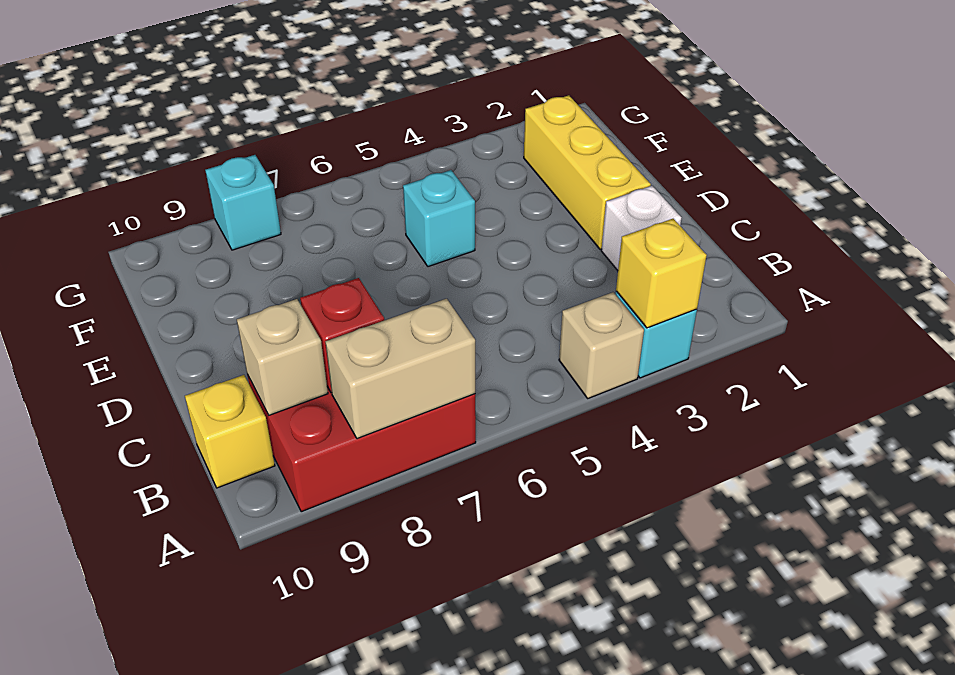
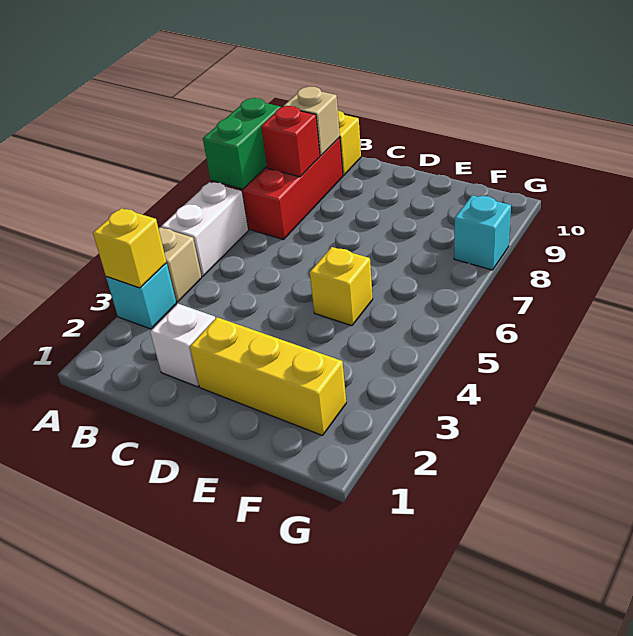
none -> white brick A5:A6 level 1
tan brick A7:A8 level 2 -> green brick A7:A8 level 2
cyan brick E5 level 1 -> yellow brick E5 level 1

